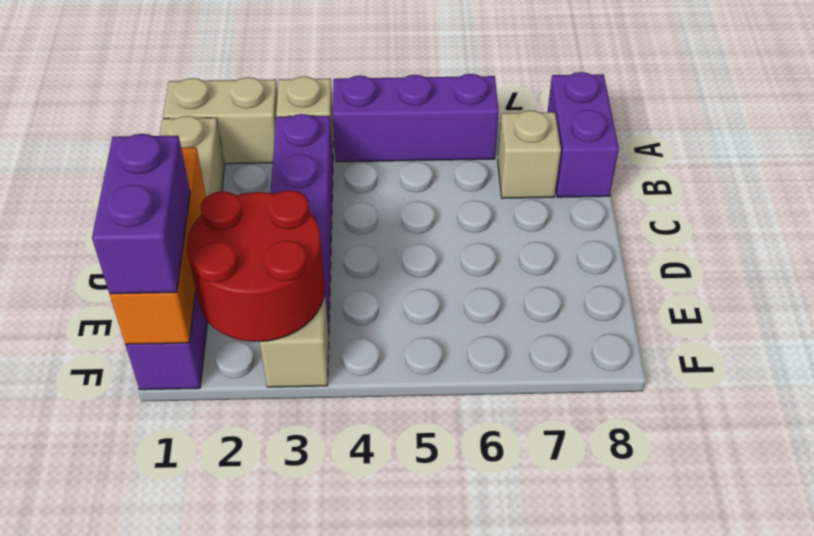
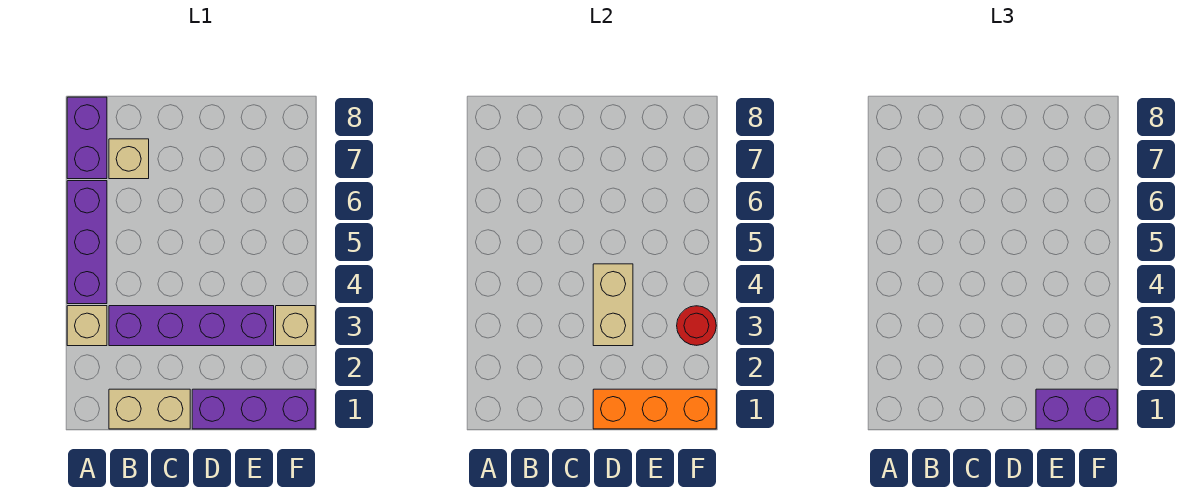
tan brick A1:A2 level 1 -> tan brick D3:D4 level 2
purple brick A8:B8 level 1 -> purple brick A7:A8 level 1
red round brick E2:F3 level 2 -> red round brick F3 level 2

